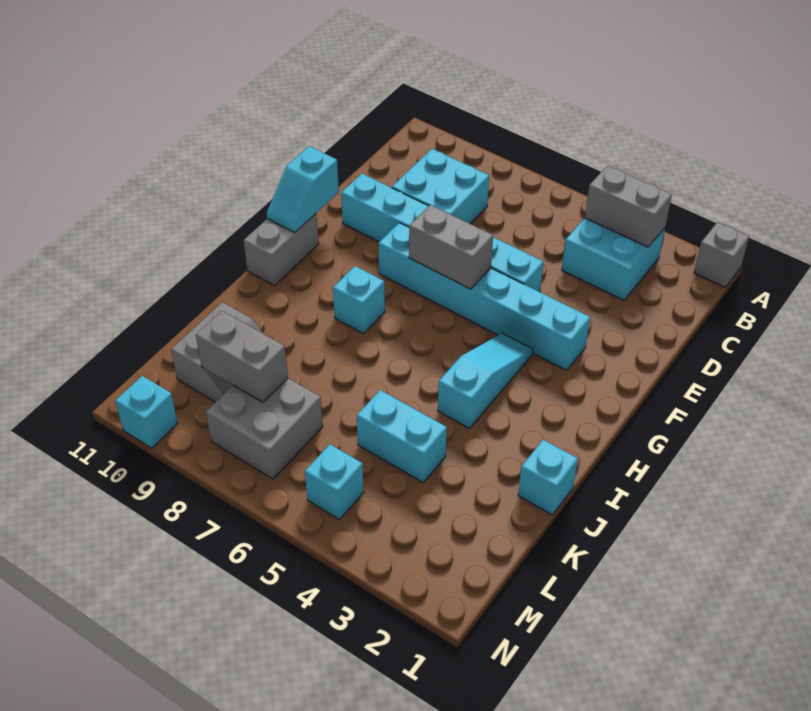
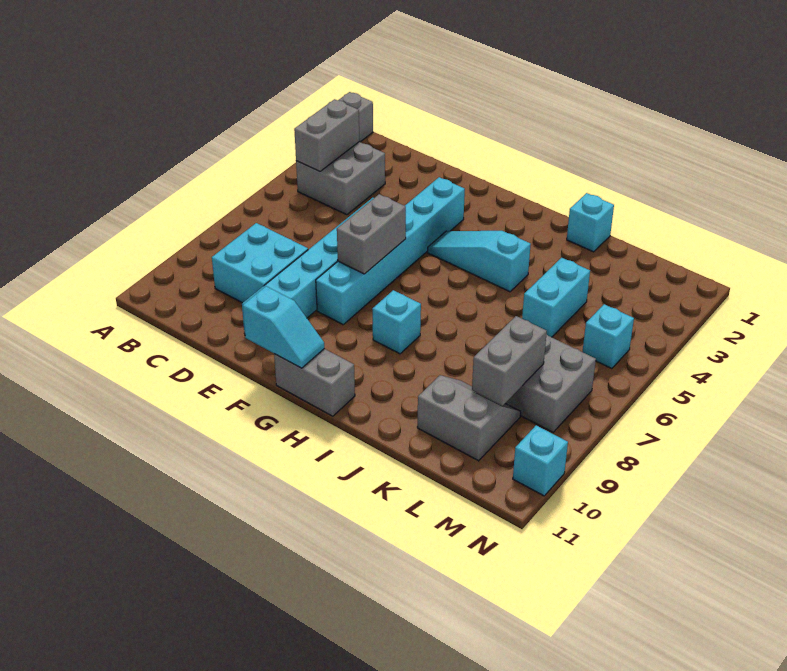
cyan brick B3:C4 level 1 -> grey brick B3:C4 level 1

